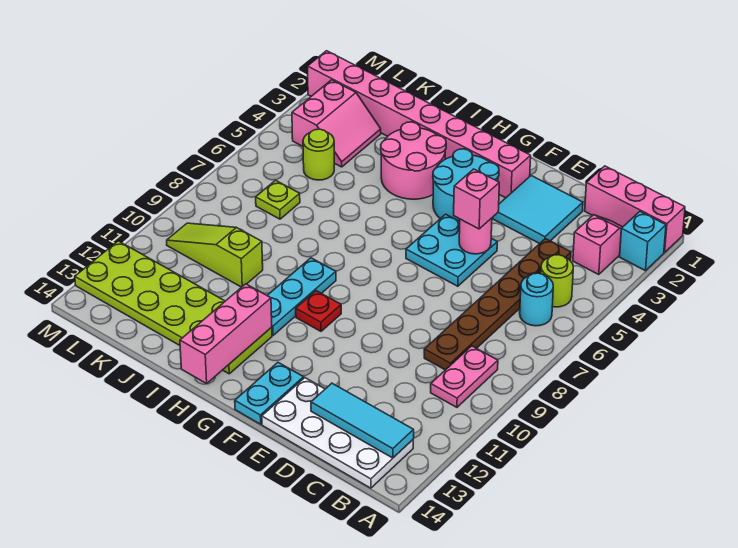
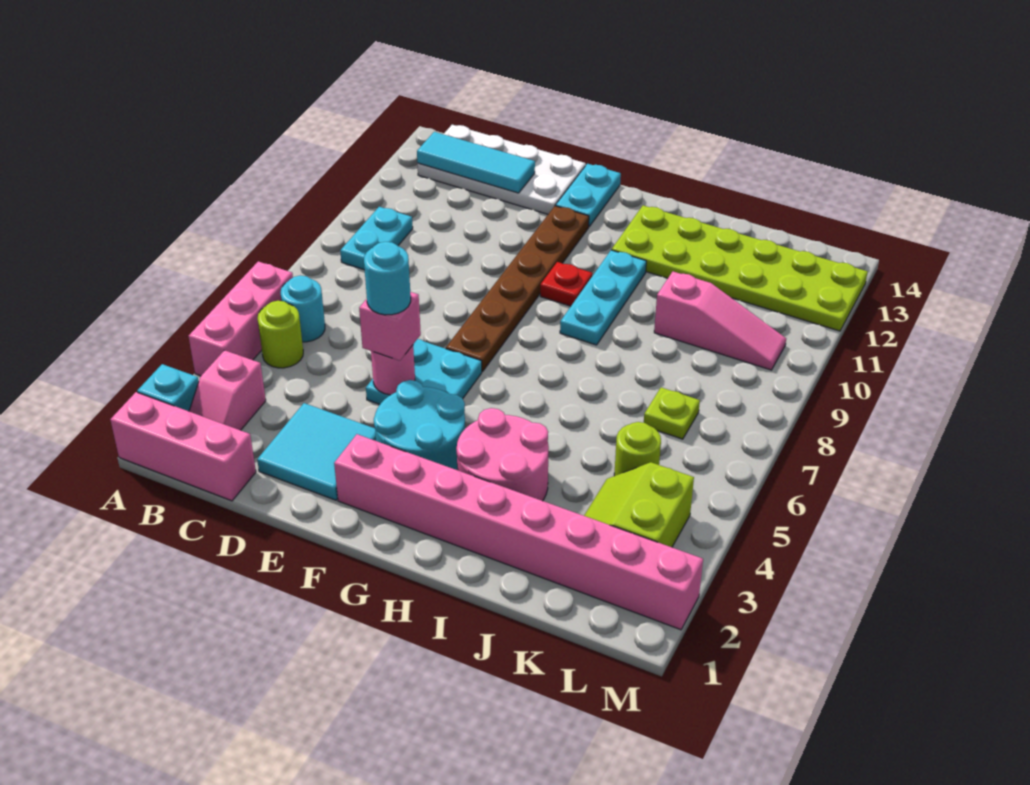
pink plate B9:B10 level 1 -> cyan plate B9:B10 level 1
brown plate C4:C9 level 1 -> brown plate F7:F12 level 1
none -> cyan round brick E5 level 4
pink brick H12:H14 level 2 -> pink brick A4:A6 level 1
lime slope J10:L10 level 1 top J -> pink slope J10:L10 level 1 top J
pink slope K3:L4 level 1 top L -> lime slope K3:L4 level 1 top L

